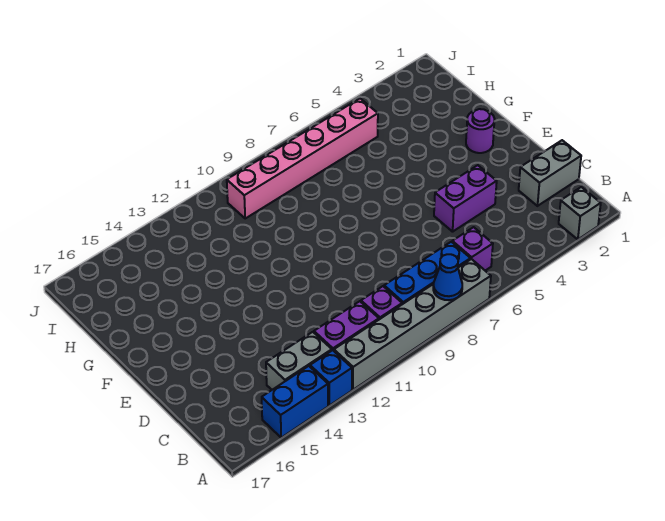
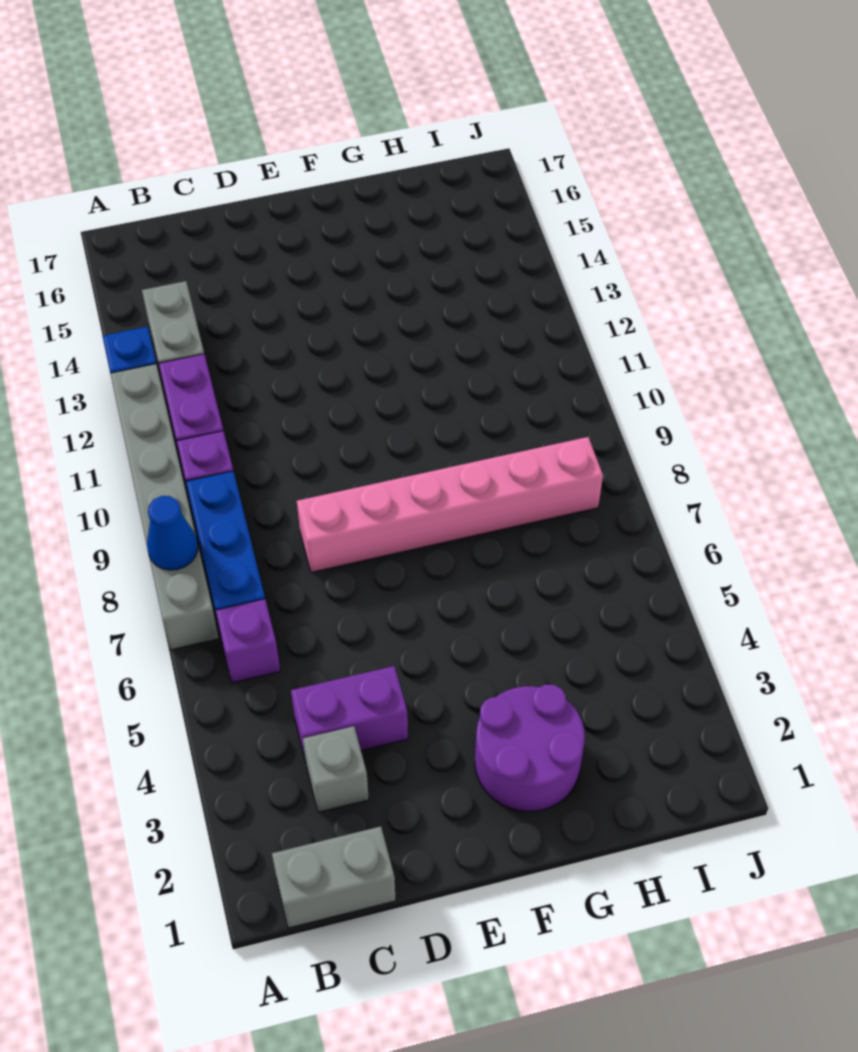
grey brick A2 level 1 -> grey brick C3 level 1
blue brick A14:A15 level 1 -> none
grey brick C1:C2 level 1 -> grey brick B1:C1 level 1
purple brick D4:D5 level 1 -> purple brick C4:D4 level 1
purple round brick F2 level 1 -> purple round brick F2:G3 level 1
pink brick I5:I10 level 1 -> pink brick D8:I8 level 1

